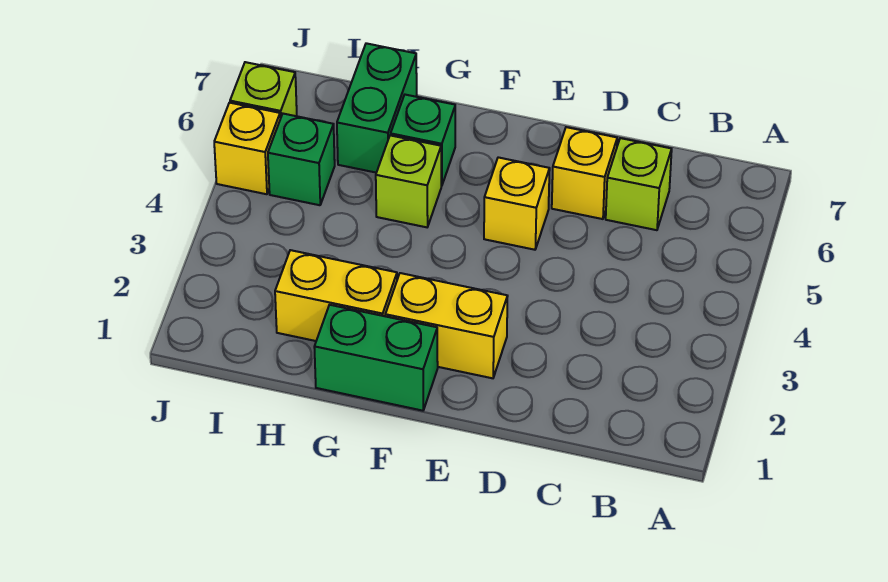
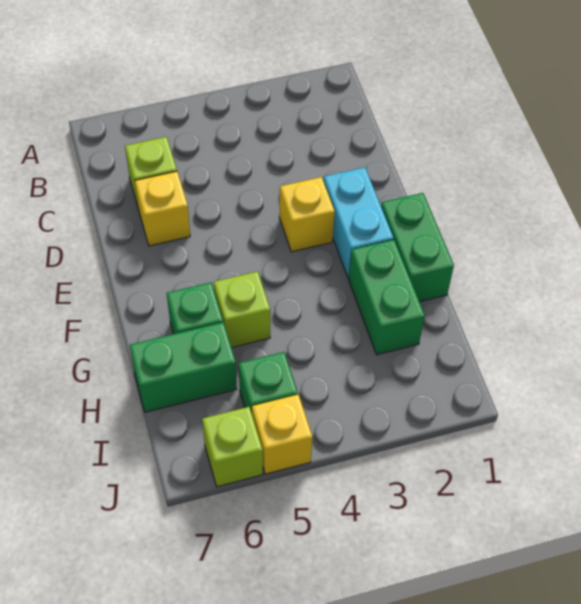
yellow brick E2:F2 level 1 -> cyan brick E2:F2 level 1
yellow brick E5 level 1 -> yellow brick E3 level 1
yellow brick G2:H2 level 1 -> green brick G2:H2 level 1

